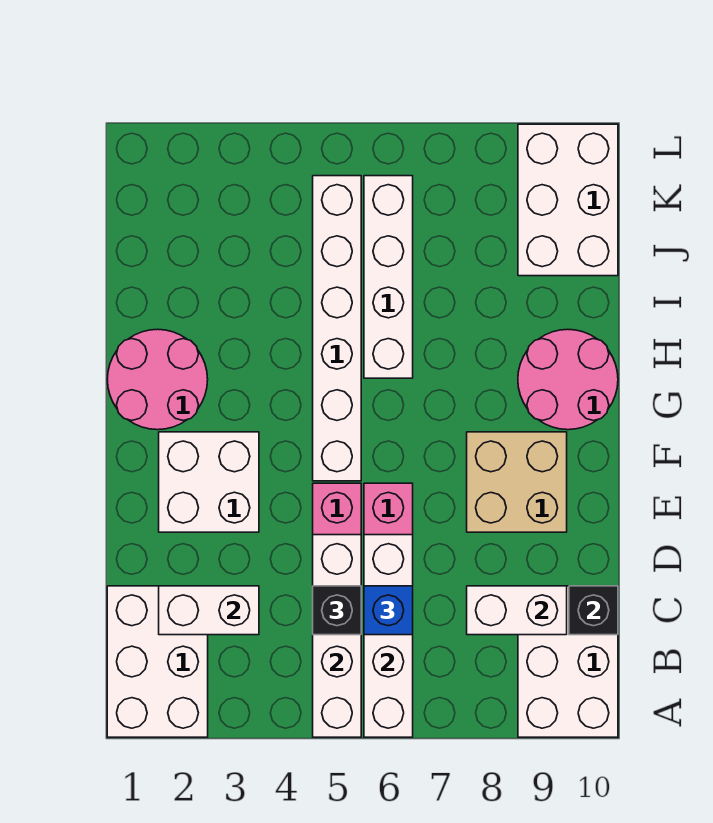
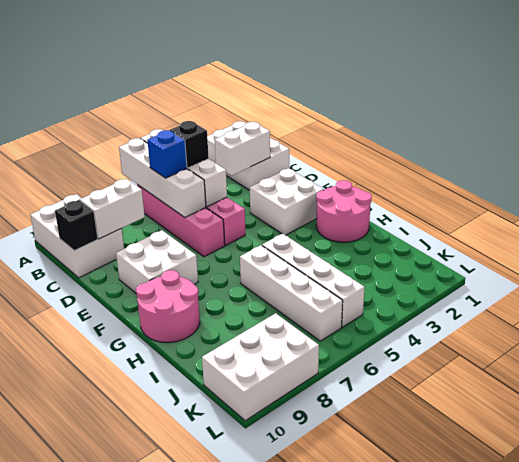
tan brick E8:F9 level 1 -> white brick E8:F9 level 1
white brick F5:K5 level 1 -> white brick H5:K5 level 1
white brick J9:L10 level 1 -> white brick K8:L10 level 1

